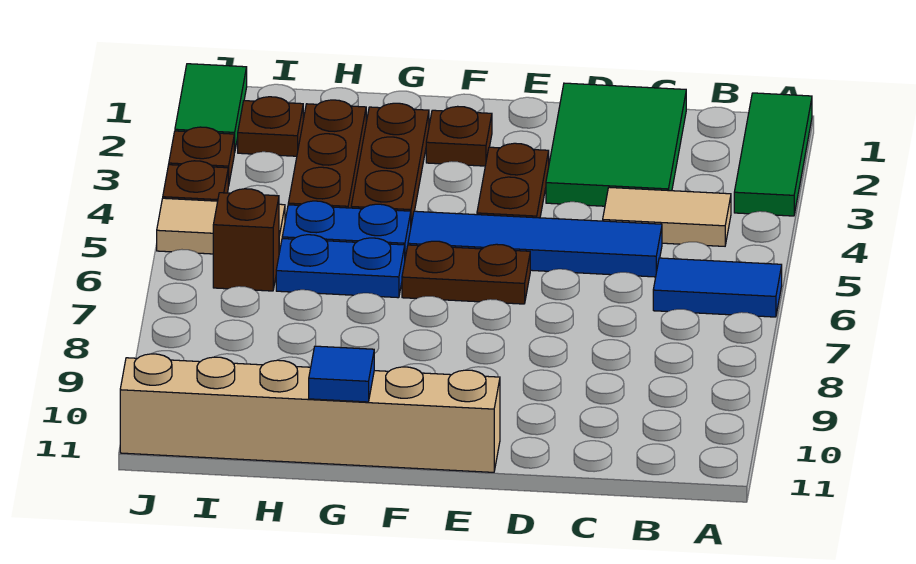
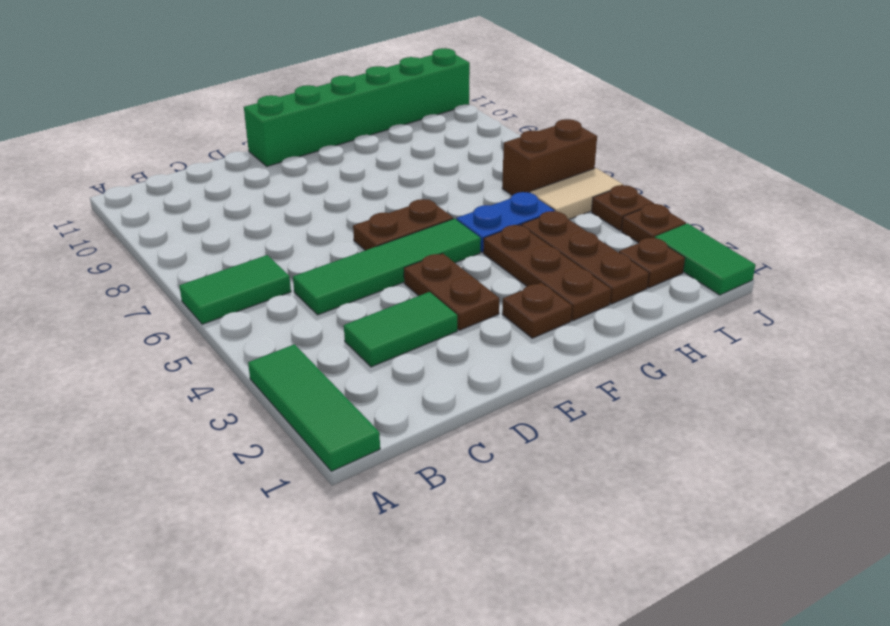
blue tile A6:B6 level 1 -> green tile A6:B6 level 1
tan tile B4:C4 level 1 -> none
green tile C1:D3 level 1 -> green tile C3:D3 level 1
blue tile C5:F5 level 1 -> green tile C5:F5 level 1
tan brick E11:J11 level 1 -> green brick E11:J11 level 1
blue plate G6:H6 level 1 -> none
blue tile G11 level 2 -> none
brown brick I6 level 1 -> brown brick I6:J6 level 1

